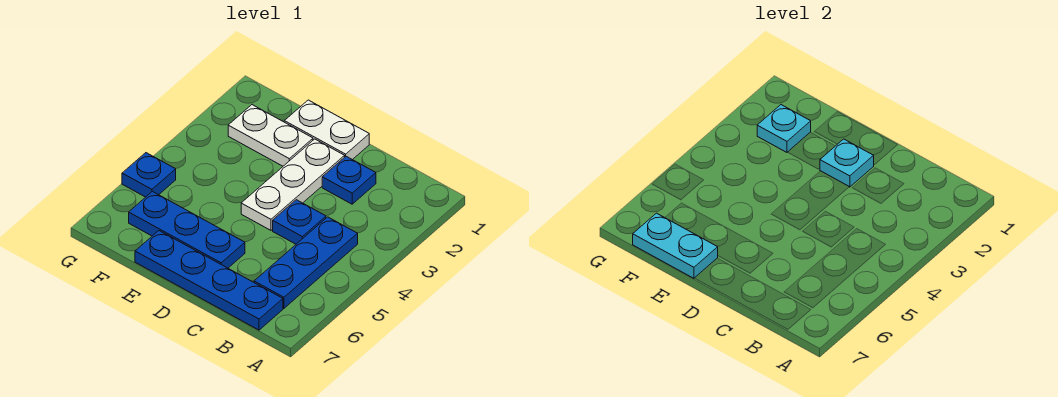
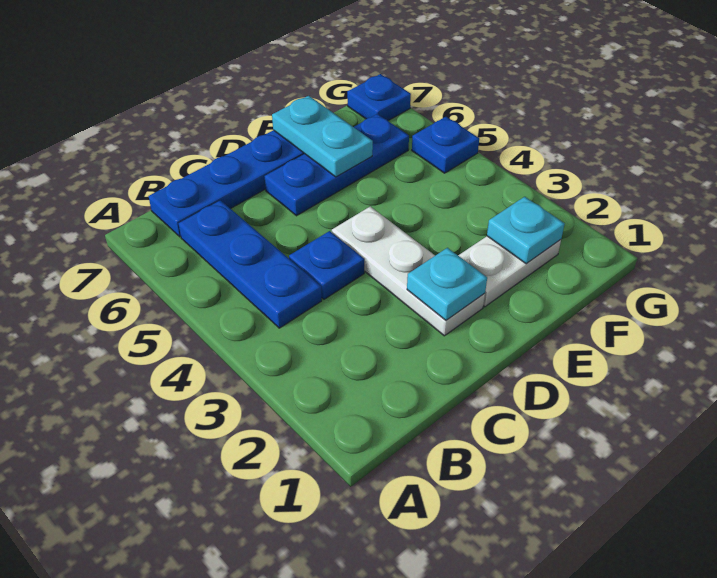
blue plate C2 level 1 -> blue plate G7 level 1
white plate D1:E1 level 1 -> none
cyan plate E7:F7 level 2 -> cyan plate E6:E7 level 2

